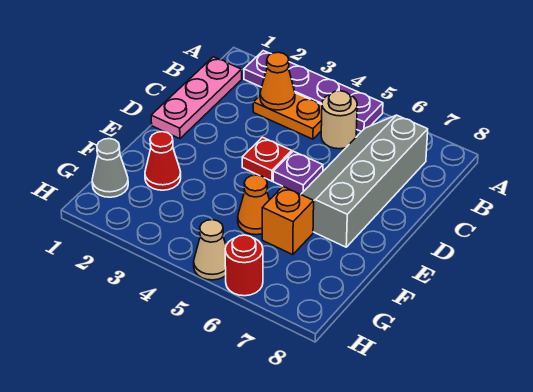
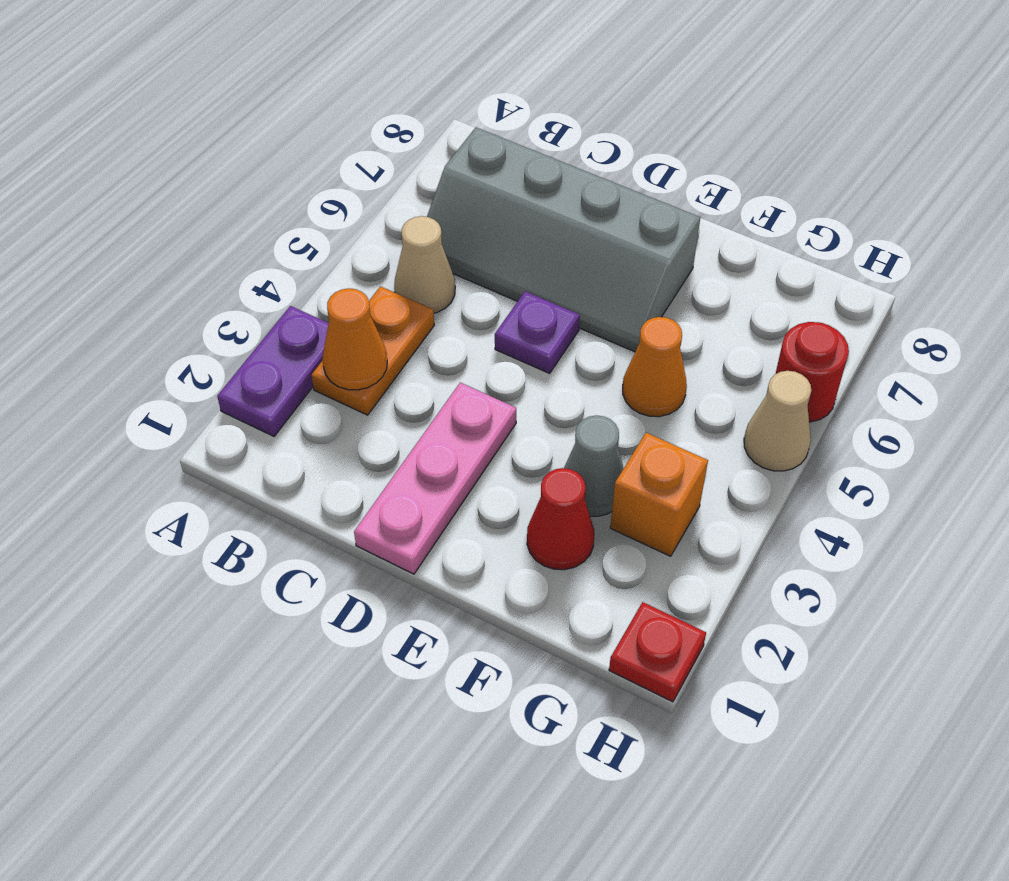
purple plate A2:A5 level 1 -> purple plate A2:A3 level 1
pink plate B1:D1 level 1 -> pink plate D1:D3 level 1
tan round brick B5 level 1 -> tan cone B5 level 1
red plate D4 level 1 -> red plate H1 level 1
orange brick F6 level 1 -> orange brick G3 level 1
grey cone G1 level 1 -> grey cone F3 level 1

